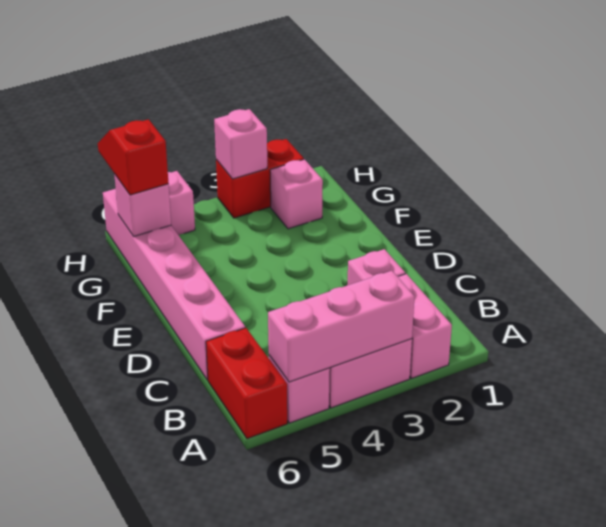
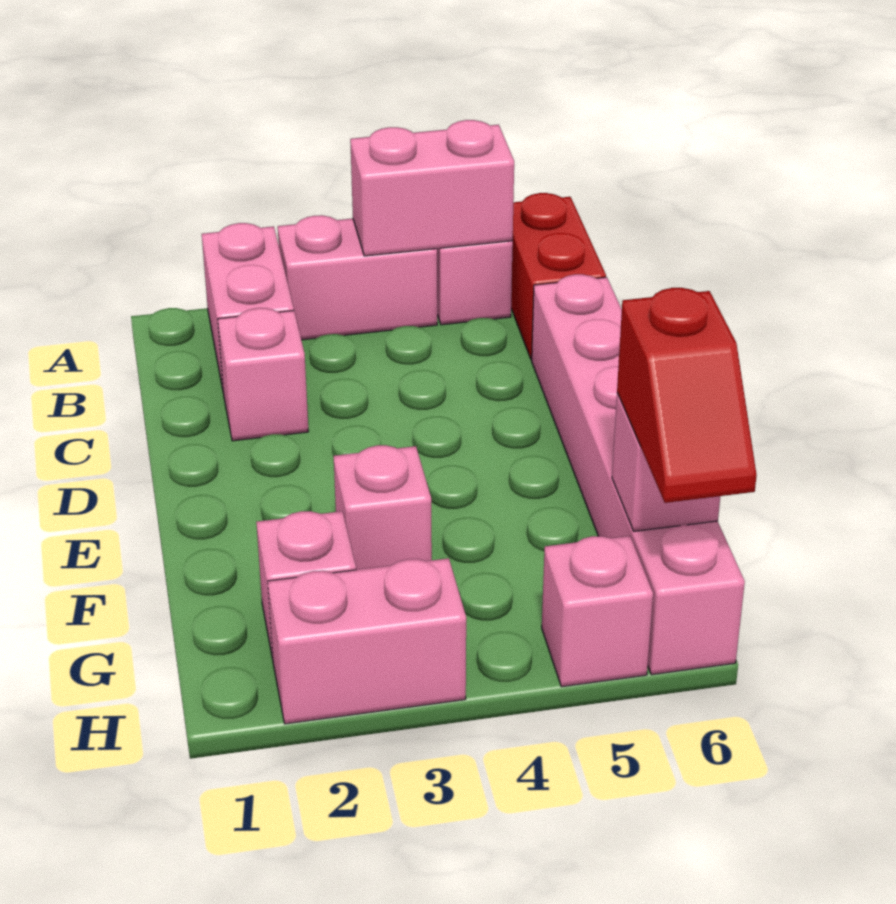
pink brick A3:A5 level 2 -> pink brick A4:A5 level 2
red brick H2:H3 level 1 -> pink brick H2:H3 level 1
pink brick H3 level 2 -> pink brick F3 level 1

